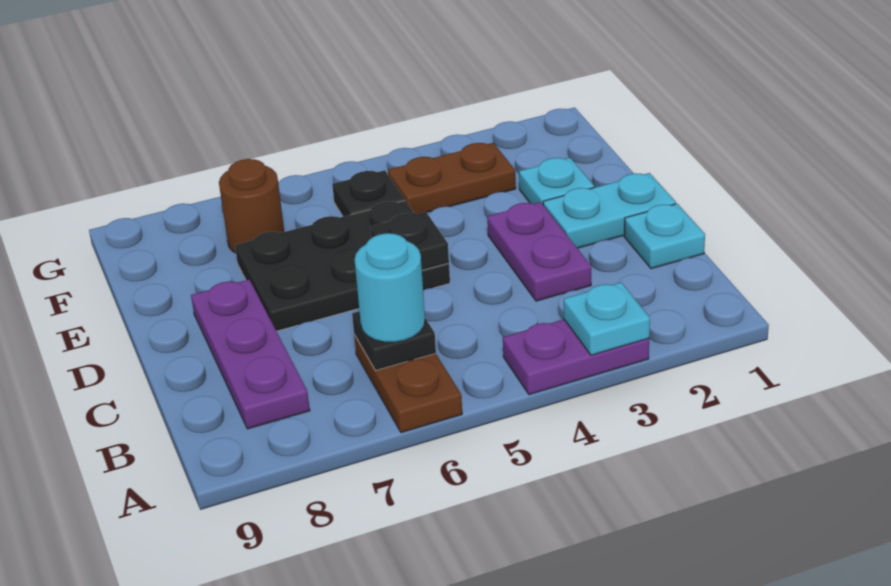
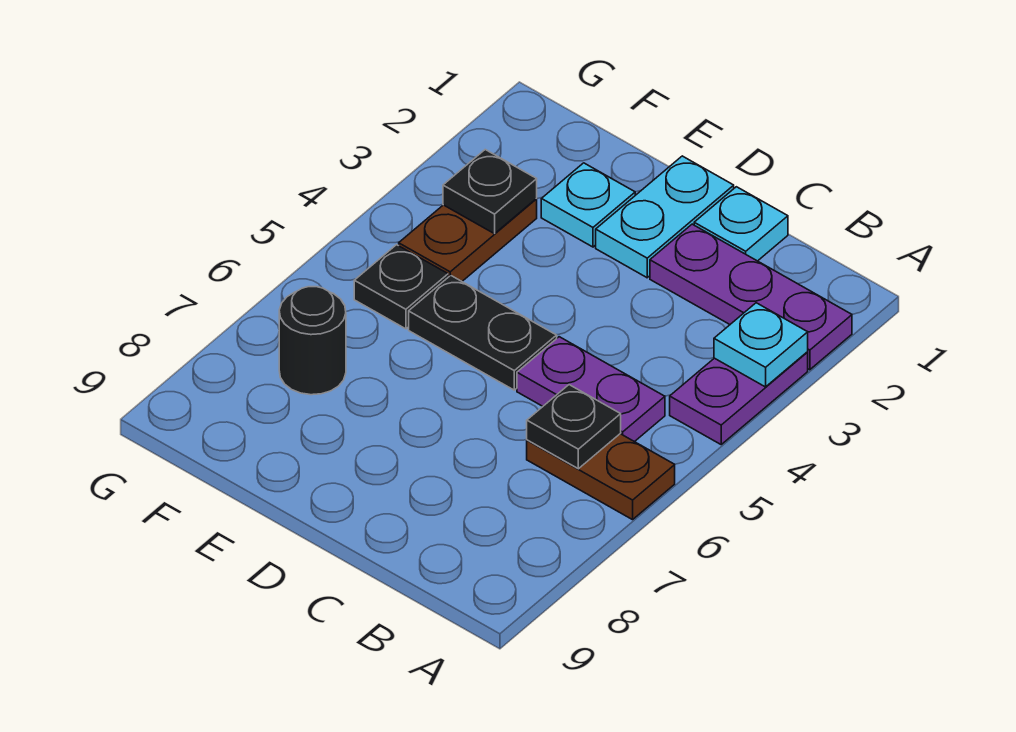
cyan round brick B6 level 3 -> none
purple plate B8:D8 level 1 -> purple plate A2:C2 level 1
purple plate C3:D3 level 1 -> purple plate B5:C5 level 1
black plate D5:E7 level 1 -> black plate D5:E5 level 1
black plate D5 level 2 -> black plate F3 level 2
brown round brick F7 level 1 -> black round brick F7 level 1

